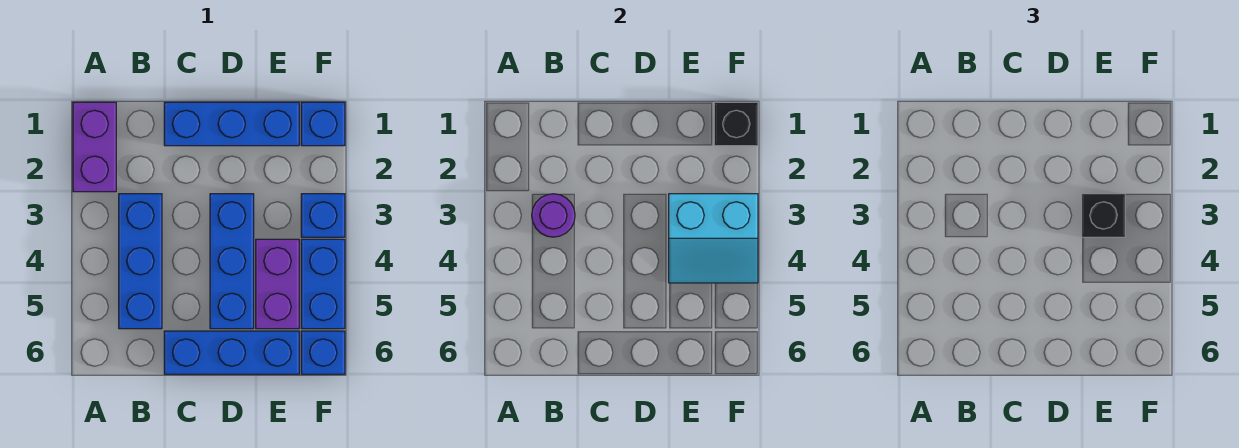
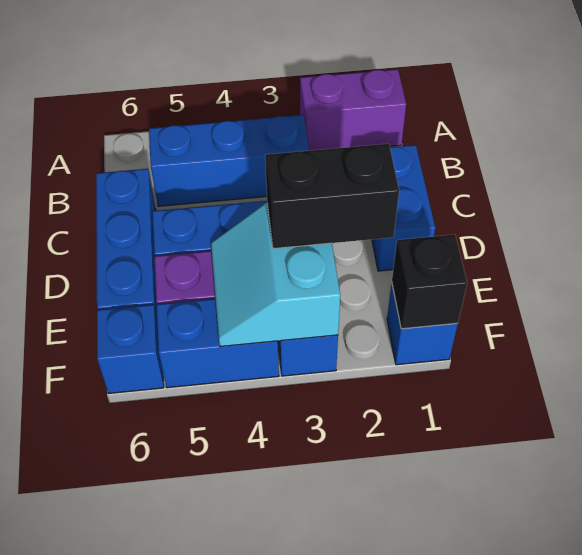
purple round brick B3 level 2 -> none
blue brick C1:E1 level 1 -> blue brick C1:D1 level 1
black brick E3 level 3 -> black brick E2:E3 level 3

